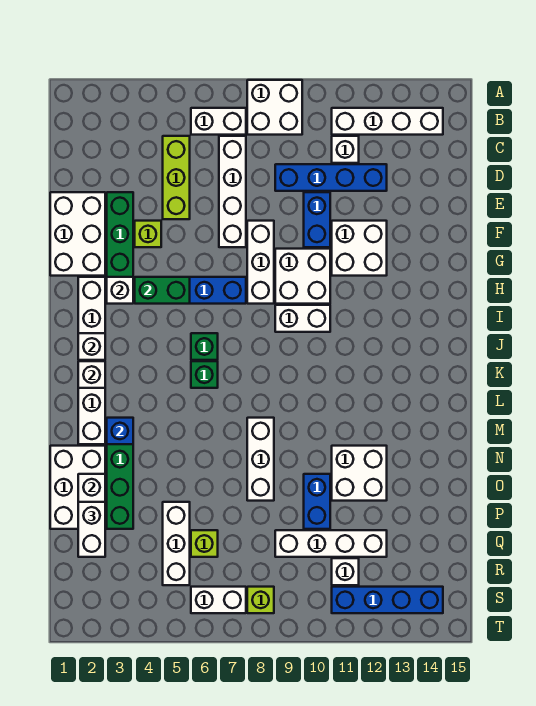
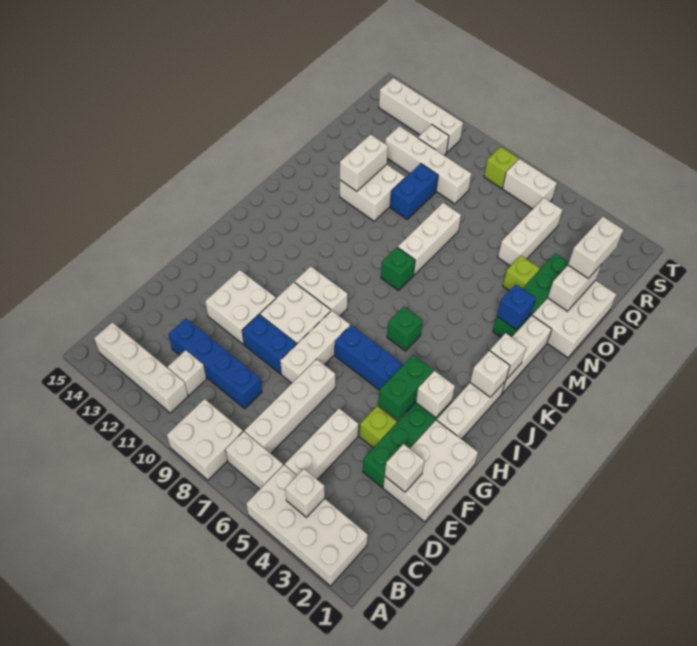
none -> white brick A2:B5 level 1
none -> white brick B4 level 2
lime brick C5:E5 level 1 -> white brick C5:E5 level 1
none -> white brick E2 level 2
blue brick E10:F10 level 1 -> blue brick F9:F10 level 1
green brick H4:H5 level 2 -> green brick G4:H4 level 2
green brick K6 level 1 -> green brick L8 level 1
none -> white brick N12:O12 level 2
lime brick Q6 level 1 -> lime brick O4 level 1
blue brick S11:S14 level 1 -> white brick S11:S14 level 1

